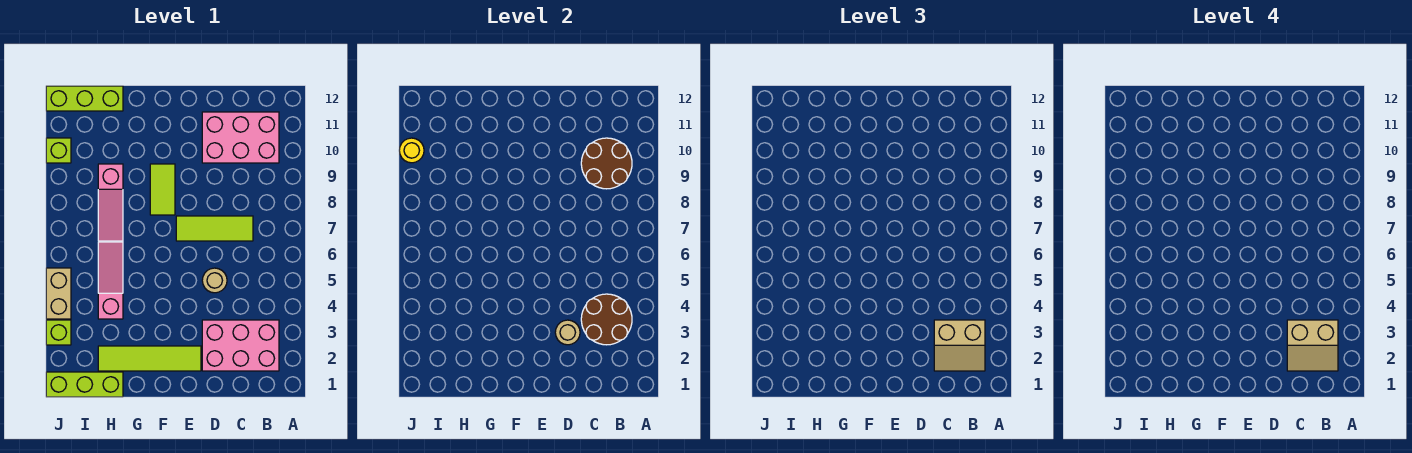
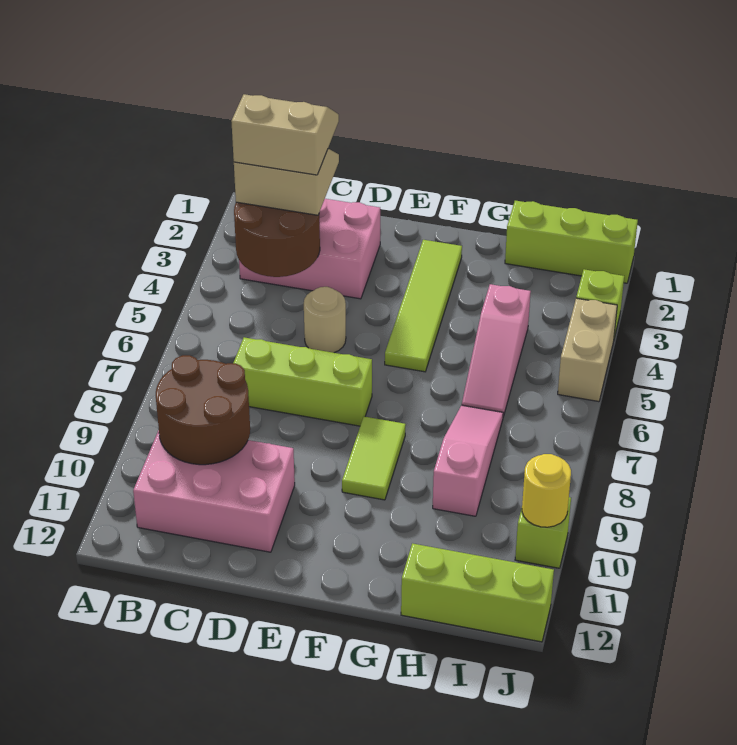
lime tile C7:E7 level 1 -> lime brick C7:E7 level 1
tan round brick D3 level 2 -> none
lime tile E2:H2 level 1 -> lime tile F2:F5 level 1

